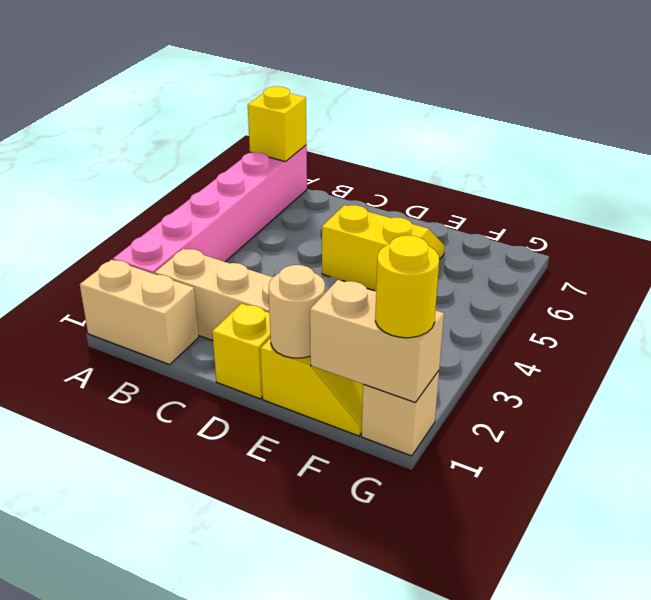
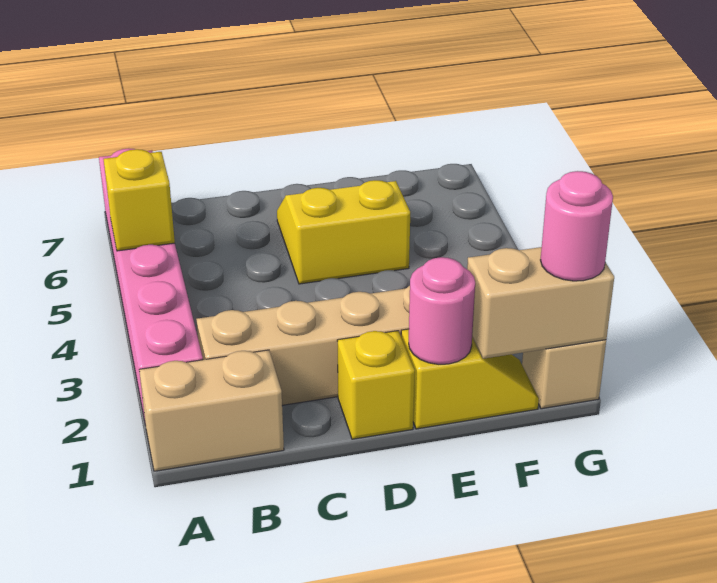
yellow brick A7 level 2 -> yellow brick A5 level 2
tan round brick E1 level 2 -> pink round brick E1 level 2
yellow round brick G1 level 3 -> pink round brick G1 level 3

